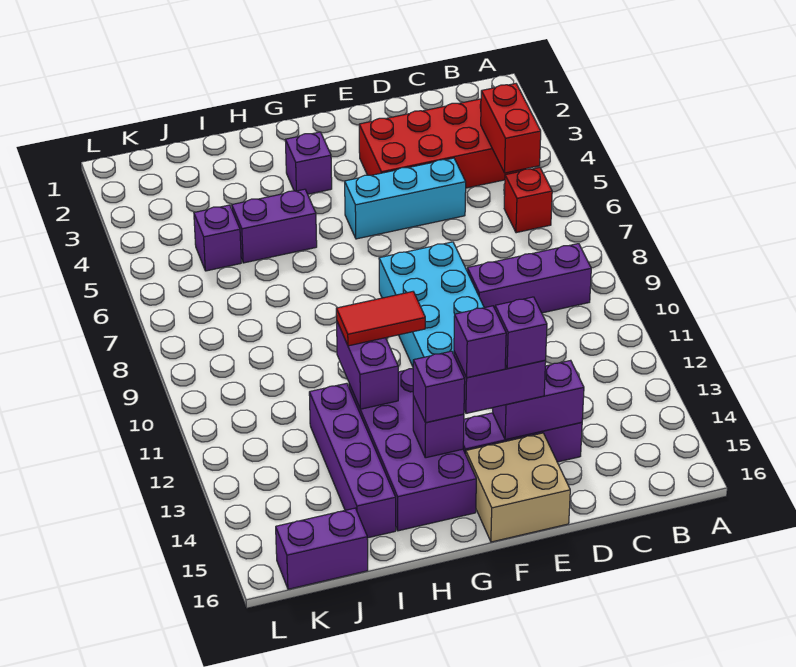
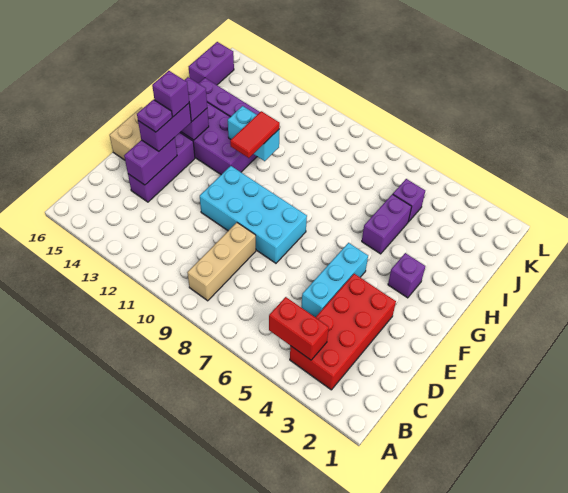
red brick B6 level 1 -> none
purple brick B9:D9 level 1 -> tan brick B9:D9 level 1
purple brick E14 level 4 -> purple plate E14 level 4
purple brick H11:H12 level 2 -> cyan brick H11:H12 level 2

